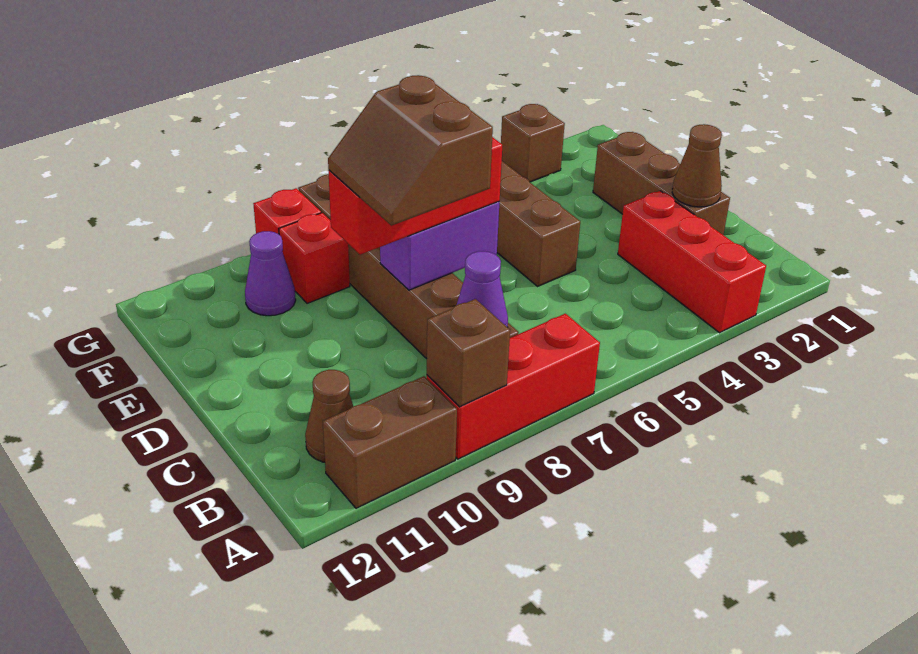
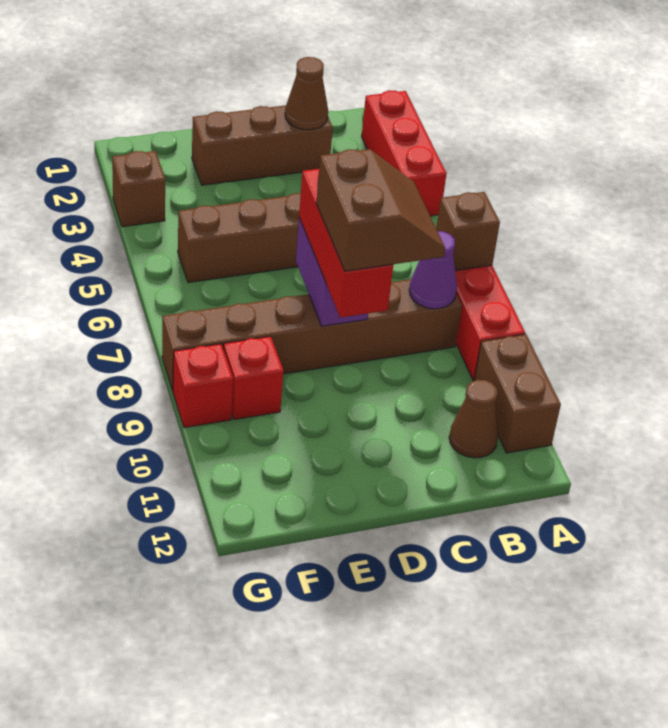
red brick A3:C3 level 1 -> red brick A2:A4 level 1
brown brick A9 level 2 -> brown brick A7 level 2
brown slope C8:D9 level 4 top 8 -> brown slope C8:D9 level 4 top D
purple cone F10 level 1 -> none

